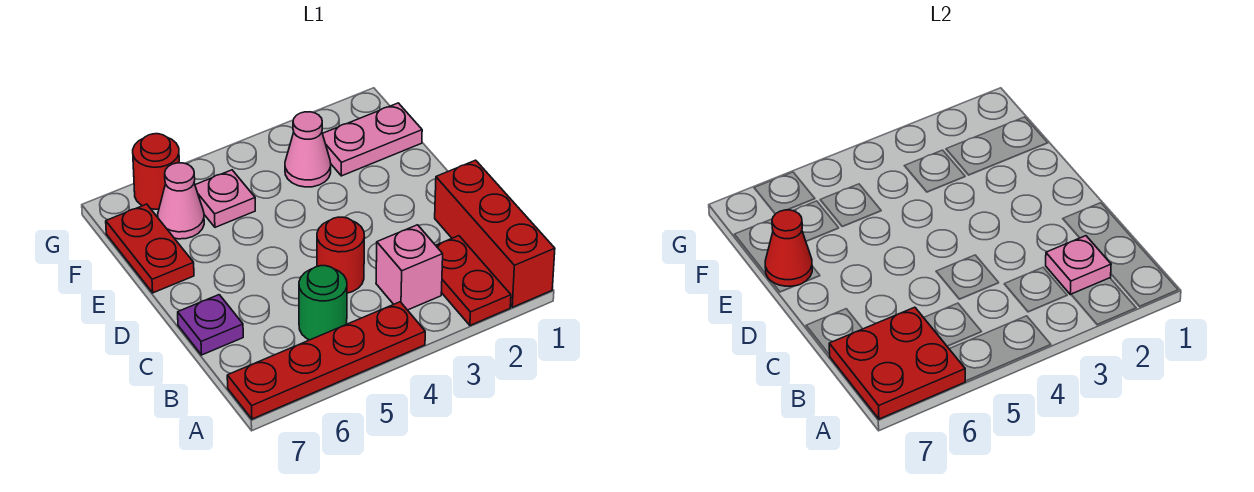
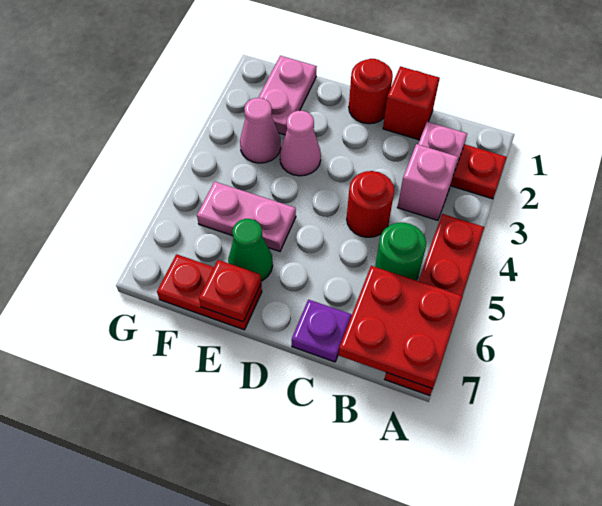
red brick A1:C1 level 1 -> red brick C1 level 1
none -> green cone E6 level 1
red cone E7 level 2 -> red plate E7 level 2
pink plate F5 level 1 -> pink plate E5:F5 level 1
pink cone F6 level 1 -> pink cone E3 level 1
red round brick G6 level 1 -> red round brick D1 level 1

